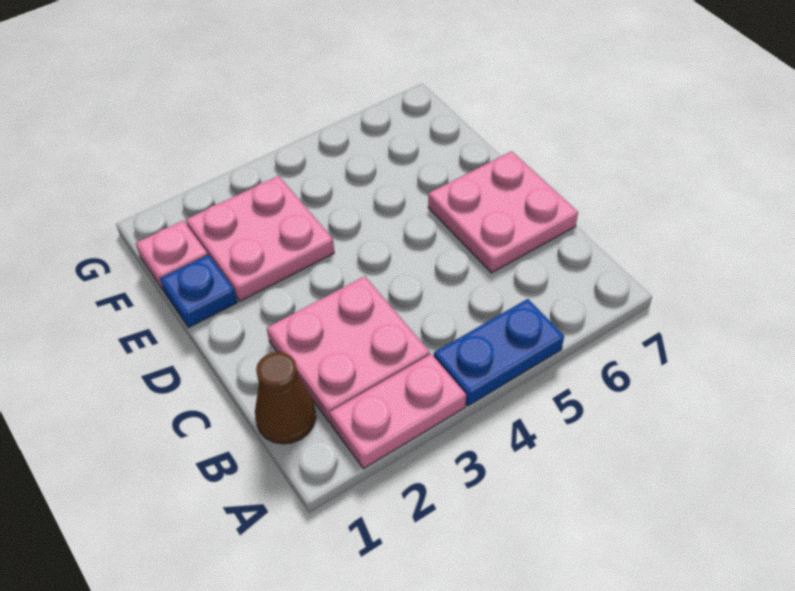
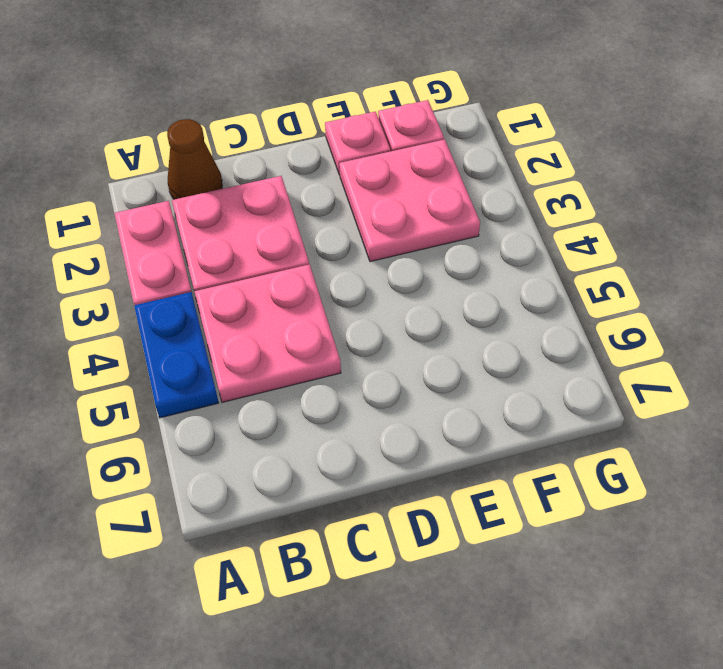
pink plate C6:D7 level 1 -> pink plate B4:C5 level 1
blue plate E1 level 1 -> pink plate E1 level 1

